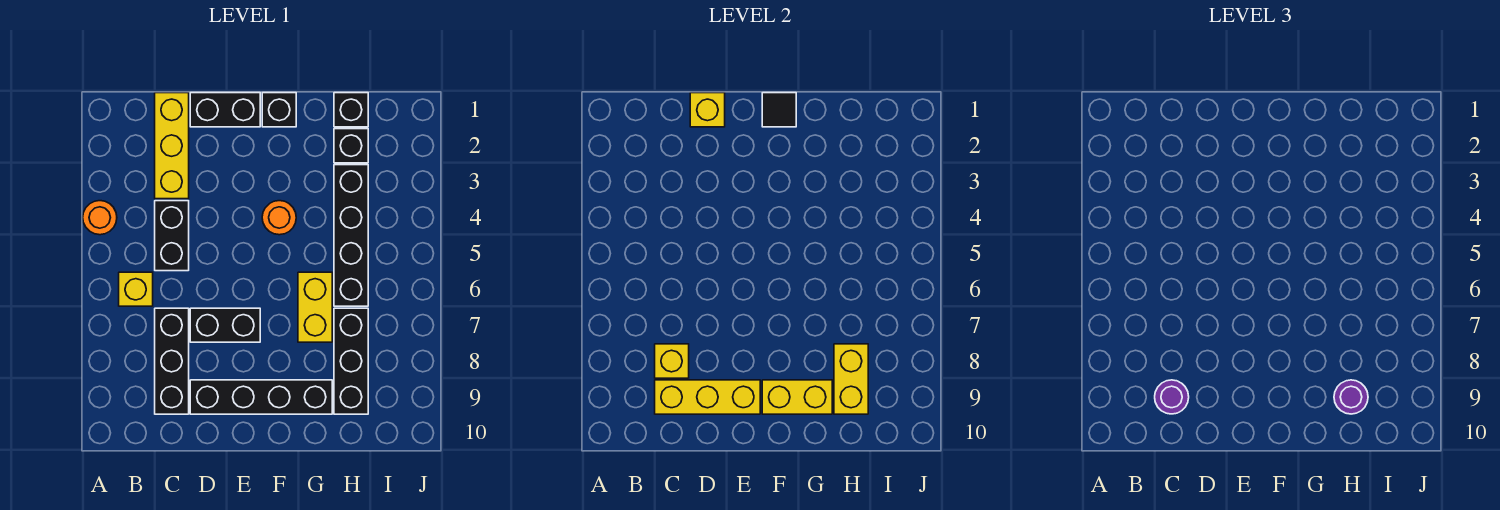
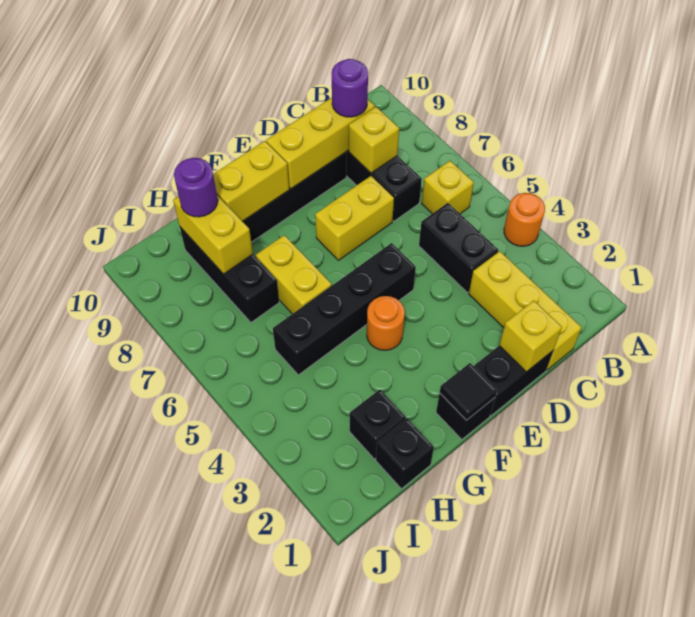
black brick D7:E7 level 1 -> yellow brick D7:E7 level 1
black brick H3:H6 level 1 -> black brick E5:H5 level 1

